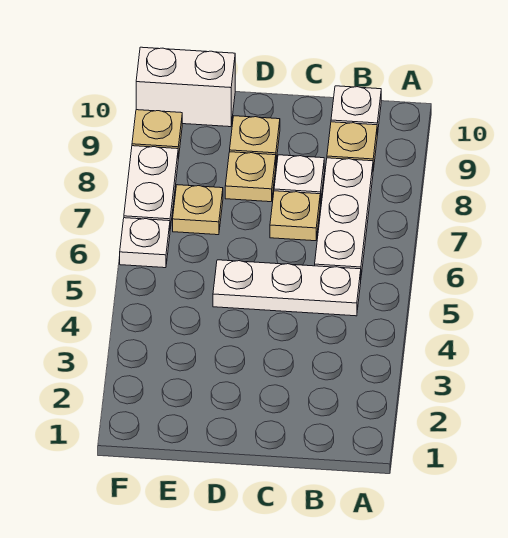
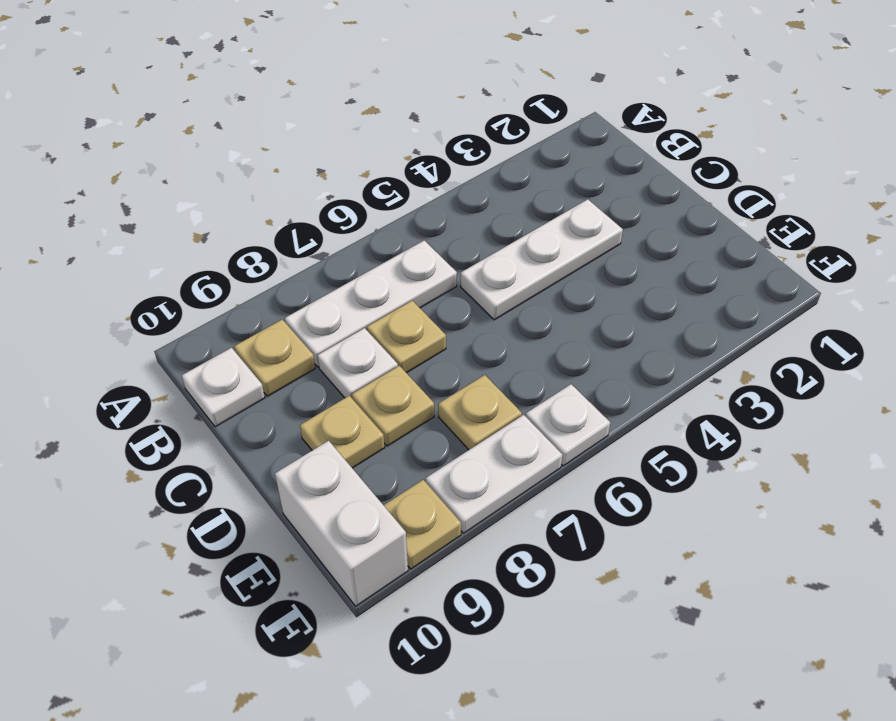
white plate B5:D5 level 1 -> white plate C3:C5 level 1

